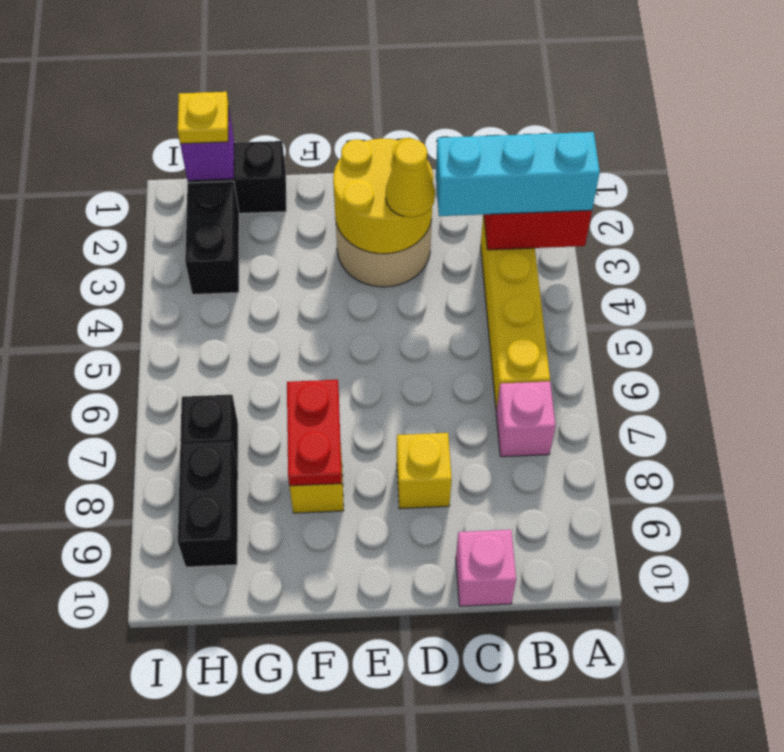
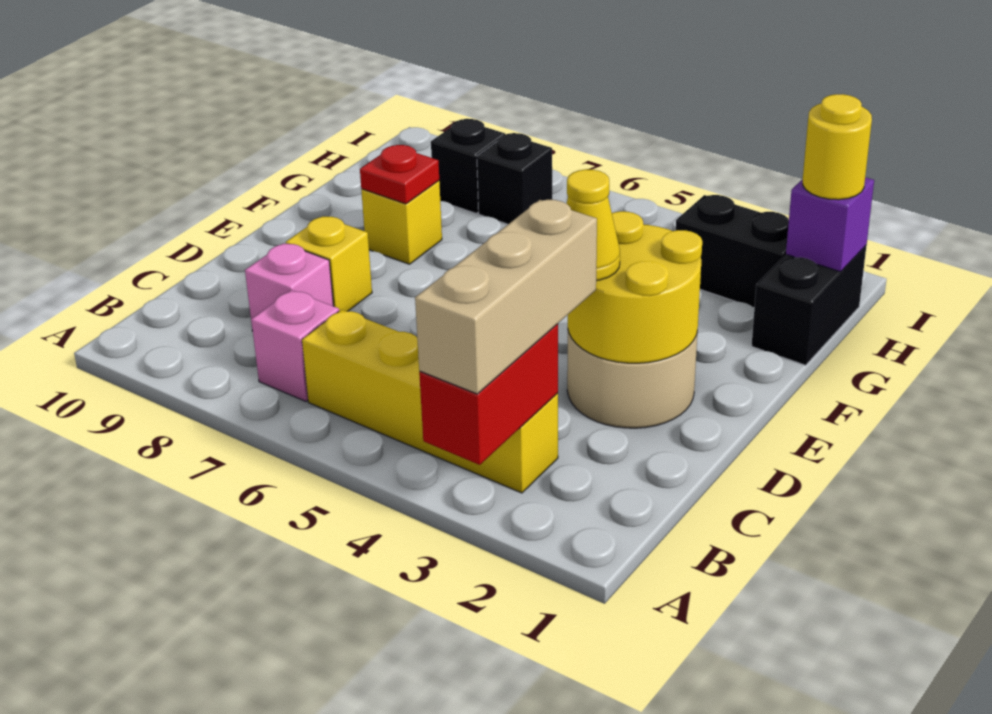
cyan brick A3:C3 level 3 -> tan brick A3:C3 level 3
pink brick C10 level 1 -> pink brick C8 level 1
red plate F7:F8 level 2 -> red plate F8 level 2
yellow plate H1 level 3 -> yellow round brick H1 level 3
black brick H8:H9 level 1 -> black brick H8 level 1

